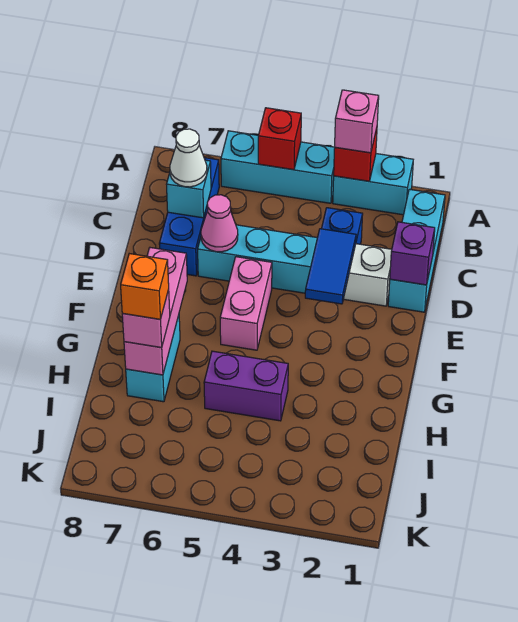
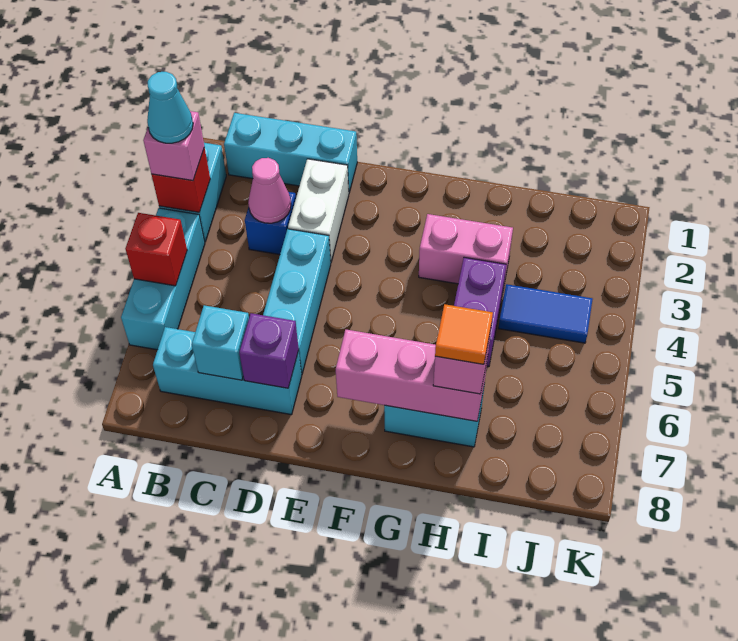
none -> cyan cone A3 level 4
blue brick B7:D7 level 1 -> cyan brick B7:D7 level 1
white cone C7 level 3 -> none
purple brick D1 level 2 -> purple brick D7 level 2
blue tile D3:E3 level 2 -> blue tile I4:J4 level 1
pink cone D6 level 2 -> pink cone C3 level 2
pink brick E5:F5 level 1 -> pink brick G3:H3 level 1
orange brick H7 level 4 -> orange tile H7 level 4

